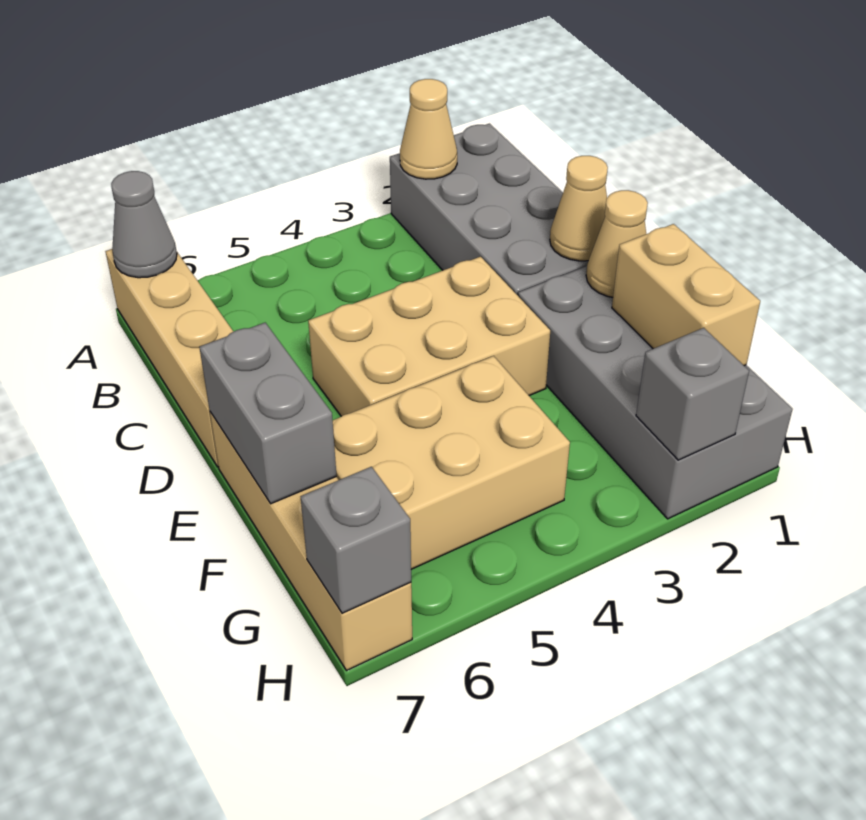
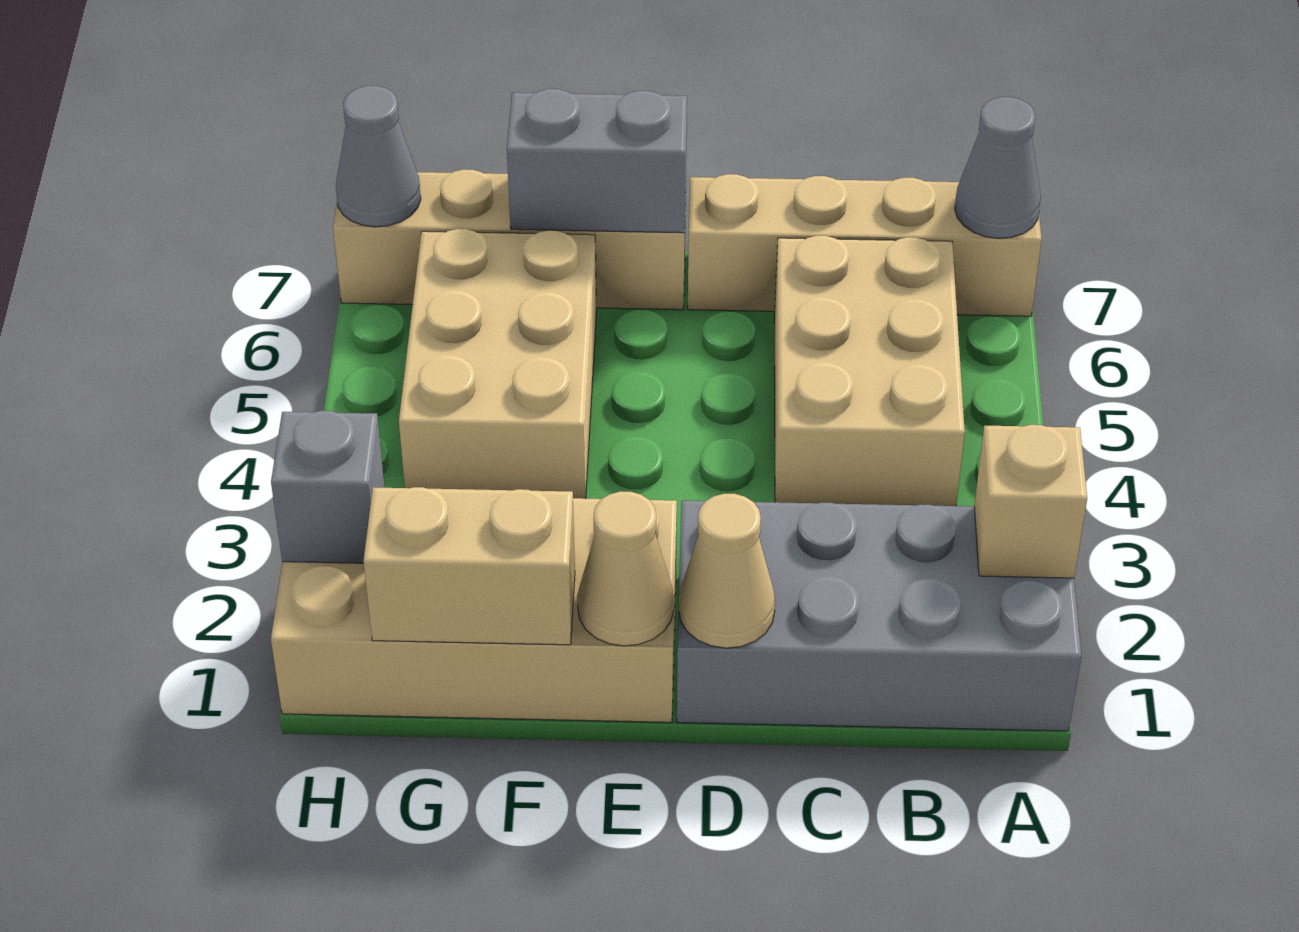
tan cone A2 level 2 -> tan brick A2 level 2
tan brick D3:E5 level 1 -> tan brick B4:C6 level 1
grey brick E1:H2 level 1 -> tan brick E1:H2 level 1
grey brick H7 level 2 -> grey cone H7 level 2

